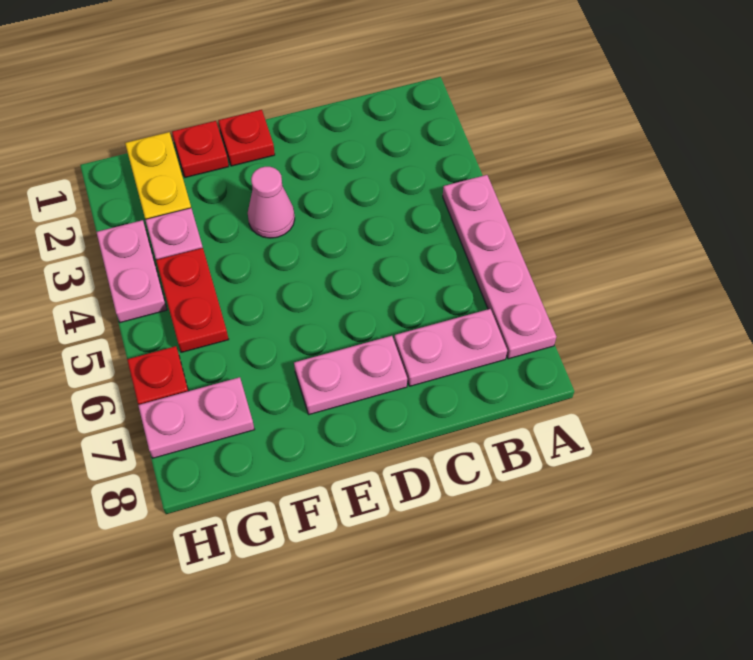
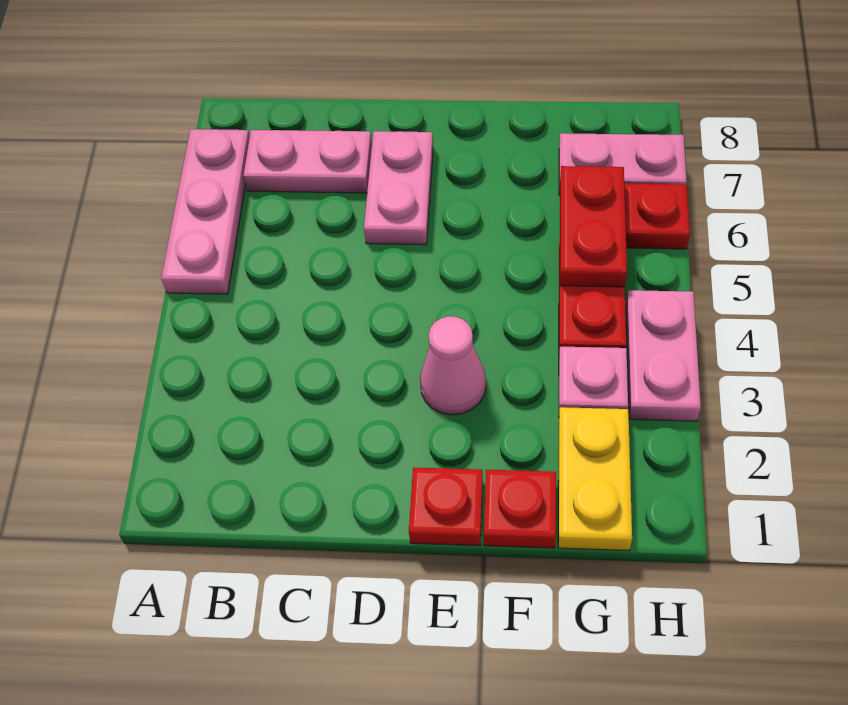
pink plate A4:A7 level 1 -> pink plate A5:A7 level 1
pink plate D7:E7 level 1 -> pink plate D6:D7 level 1
none -> red plate G5:G6 level 2

